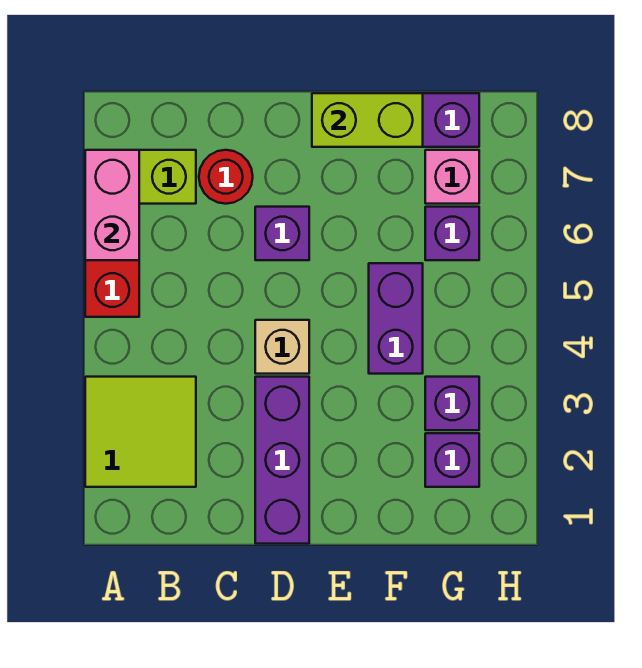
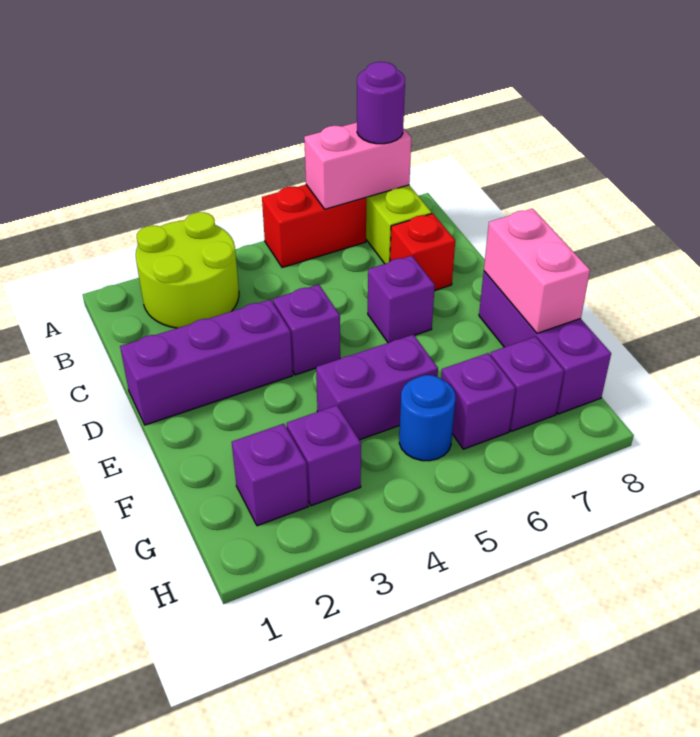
lime tile A2:B3 level 1 -> lime round brick A2:B3 level 1
none -> purple round brick A7 level 3
red round brick C7 level 1 -> red brick C7 level 1
tan brick D4 level 1 -> purple brick D4 level 1
lime brick E8:F8 level 2 -> pink brick E8:F8 level 2
none -> blue round brick G5 level 1
pink brick G7 level 1 -> purple brick G7 level 1

